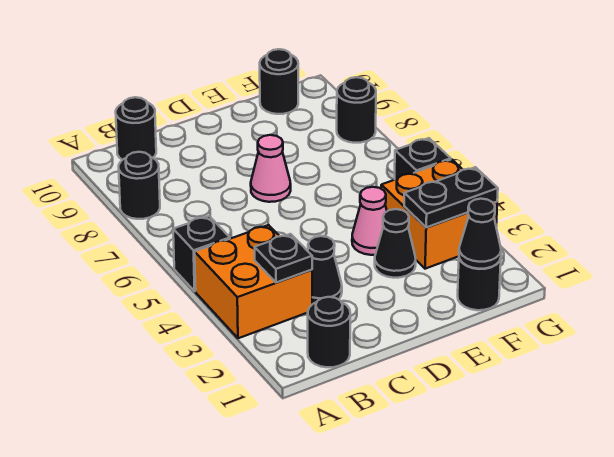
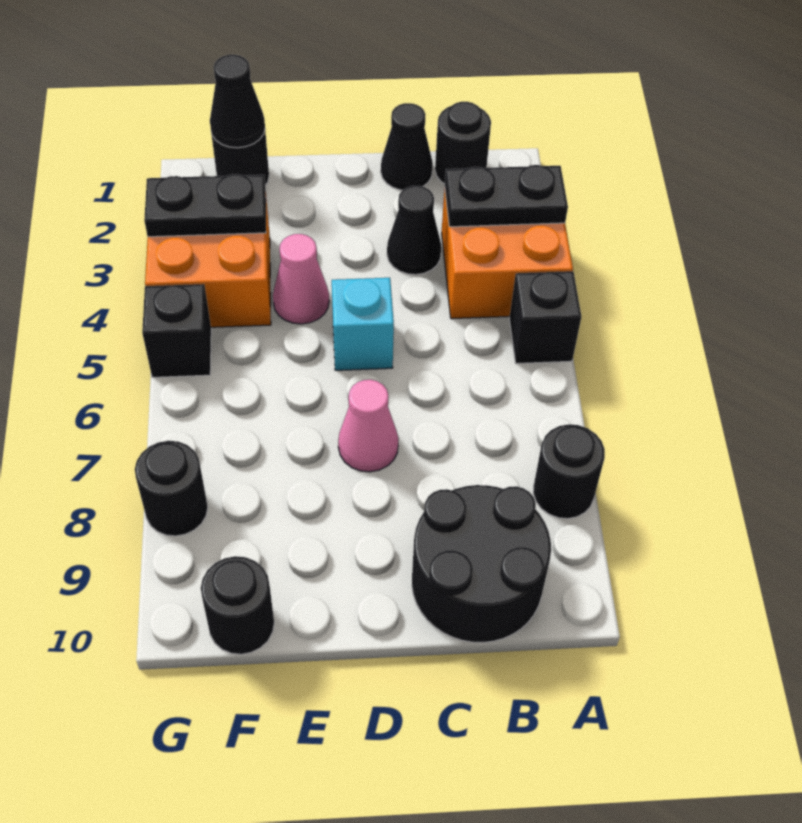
black plate B3 level 2 -> black plate A3:B3 level 2
black round brick B10 level 1 -> black round brick B9:C10 level 1
none -> cyan brick D5 level 1
black cone E3 level 1 -> black cone C1 level 1

